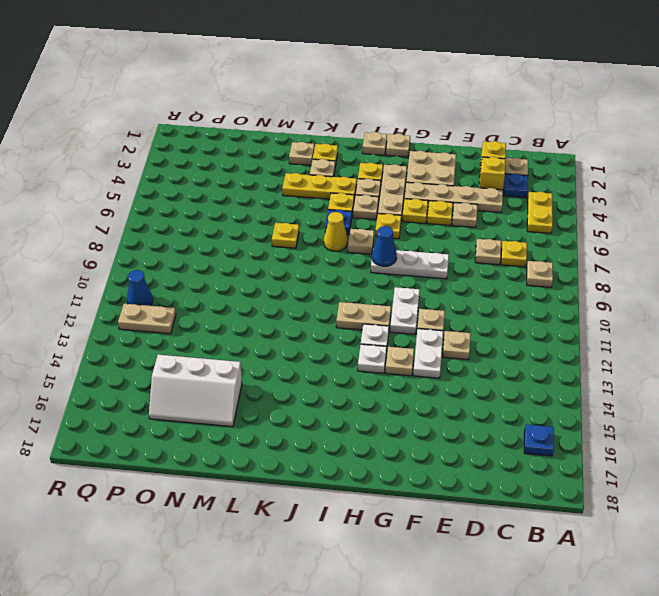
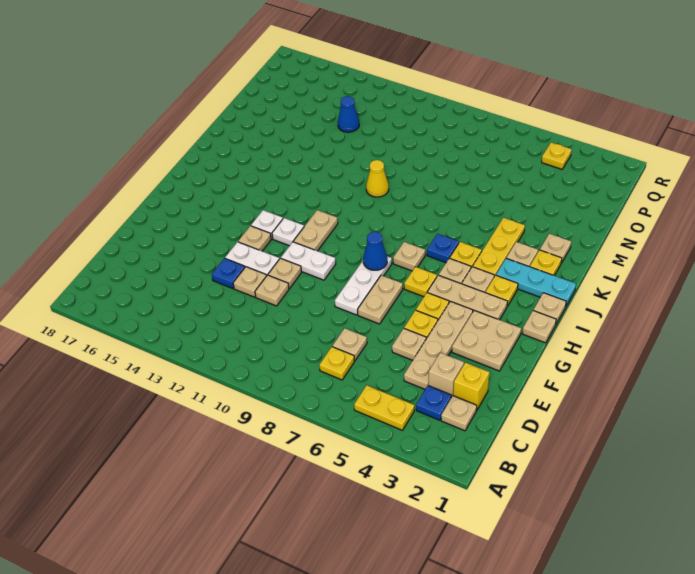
tan plate B8 level 1 -> tan plate E11 level 1
blue plate B16 level 1 -> blue plate E13 level 1
yellow brick D3 level 1 -> tan brick D3 level 1
none -> cyan plate J1:J3 level 1
yellow cone J7 level 1 -> yellow cone L10 level 1
yellow plate L7 level 1 -> yellow plate Q4 level 1
white slope M15:O16 level 1 top 15 -> none
tan plate P12:Q12 level 1 -> tan plate F7:G7 level 1
blue cone Q11 level 1 -> blue cone O13 level 1

